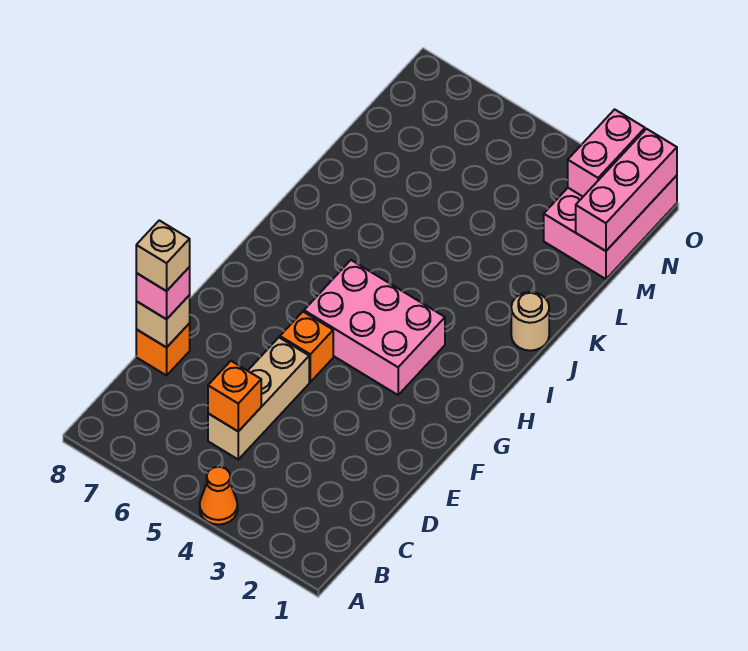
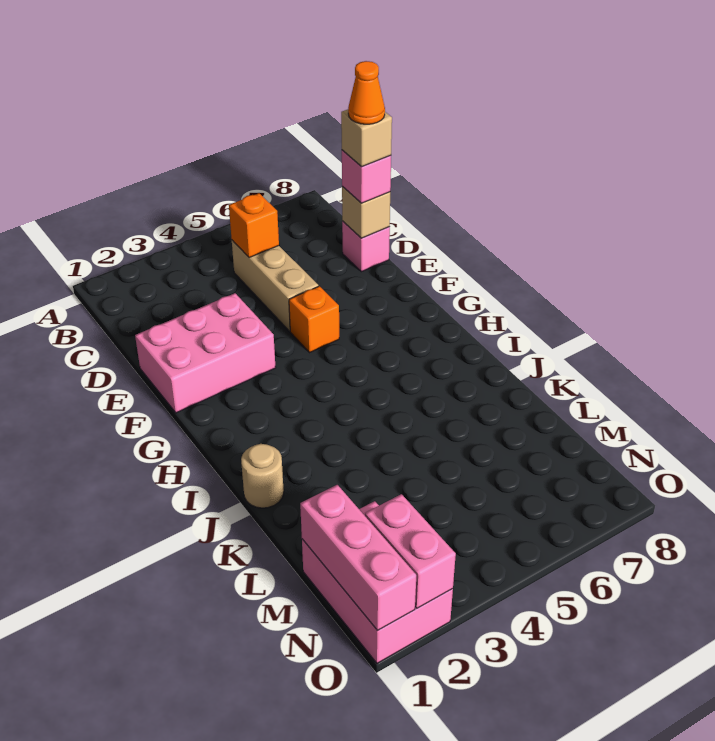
orange cone A4 level 1 -> orange cone D8 level 5
orange brick D8 level 1 -> pink brick D8 level 1
pink brick G3:H5 level 1 -> pink brick E1:F3 level 1

